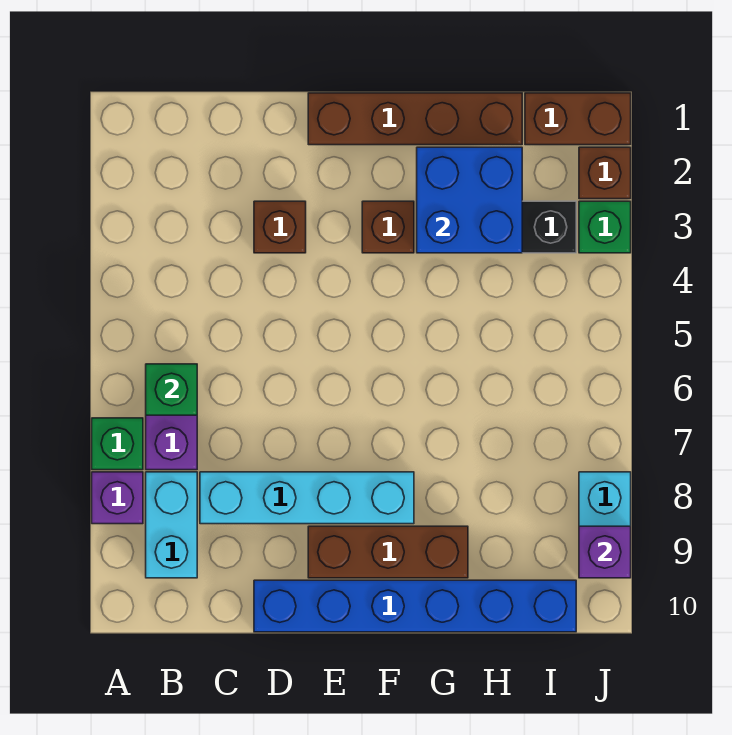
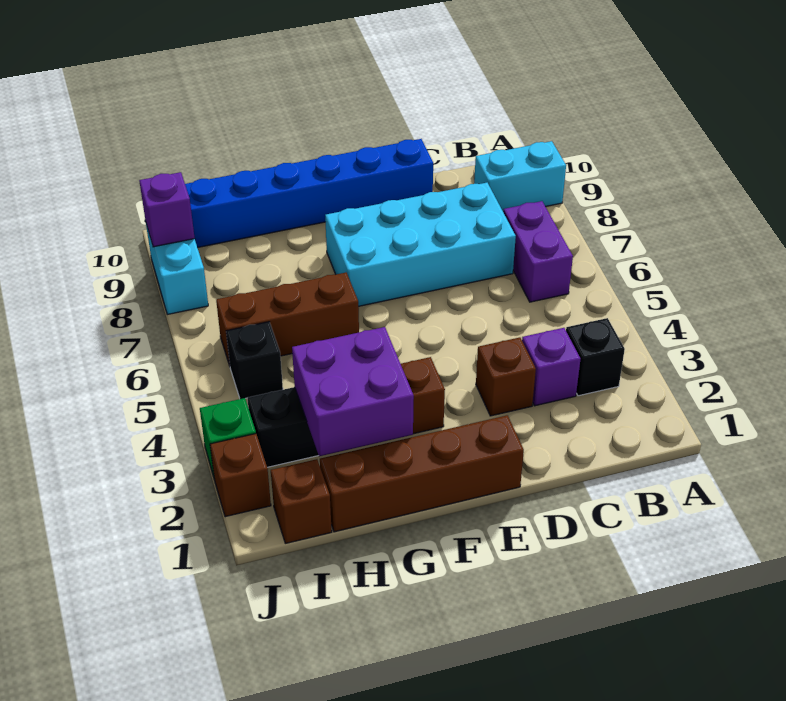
green brick A7 level 1 -> none
purple brick A8 level 1 -> purple brick C3 level 1
none -> black brick B3 level 1
green brick B6 level 2 -> none
cyan brick B8:B9 level 1 -> cyan brick A9:B9 level 1
cyan brick C8:F8 level 1 -> cyan brick C7:F8 level 1
brown brick E9:G9 level 1 -> brown brick G6:I6 level 1
blue brick G2:H3 level 2 -> purple brick G2:H3 level 2
brown brick I1:J1 level 1 -> brown brick I1 level 1
none -> black brick I5 level 1

